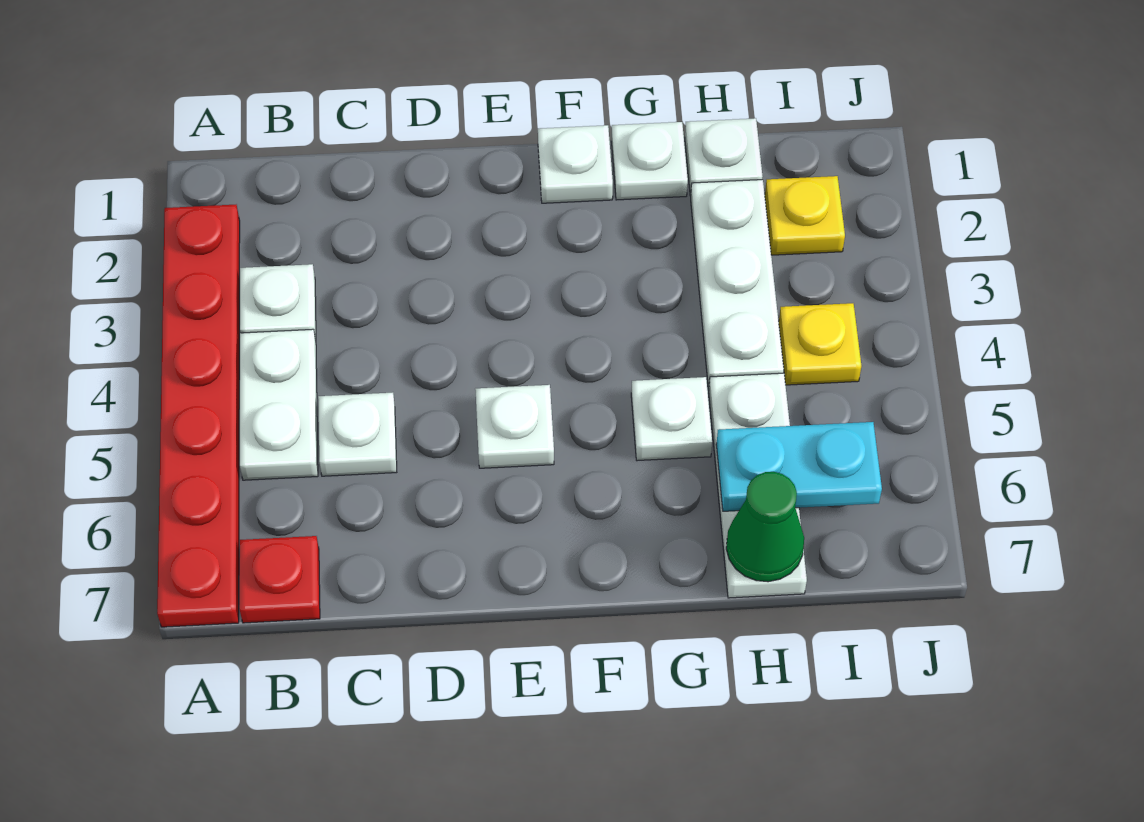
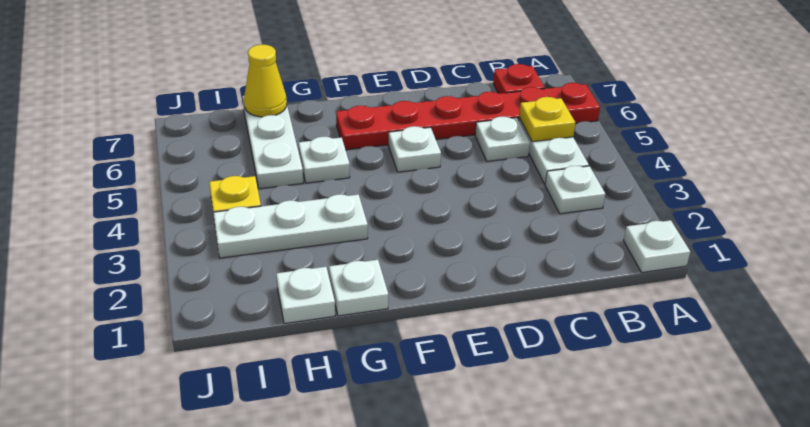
red plate A2:A7 level 1 -> red plate A6:F6 level 1
white plate F1 level 1 -> white plate A1 level 1
white plate H2:H4 level 1 -> white plate G3:I3 level 1
cyan plate H6:I6 level 2 -> none
green cone H7 level 2 -> yellow cone H7 level 2
yellow plate I2 level 1 -> yellow plate B5 level 2

